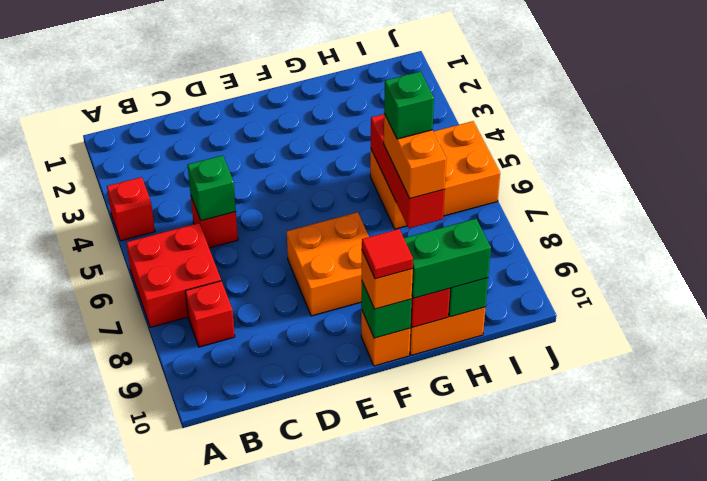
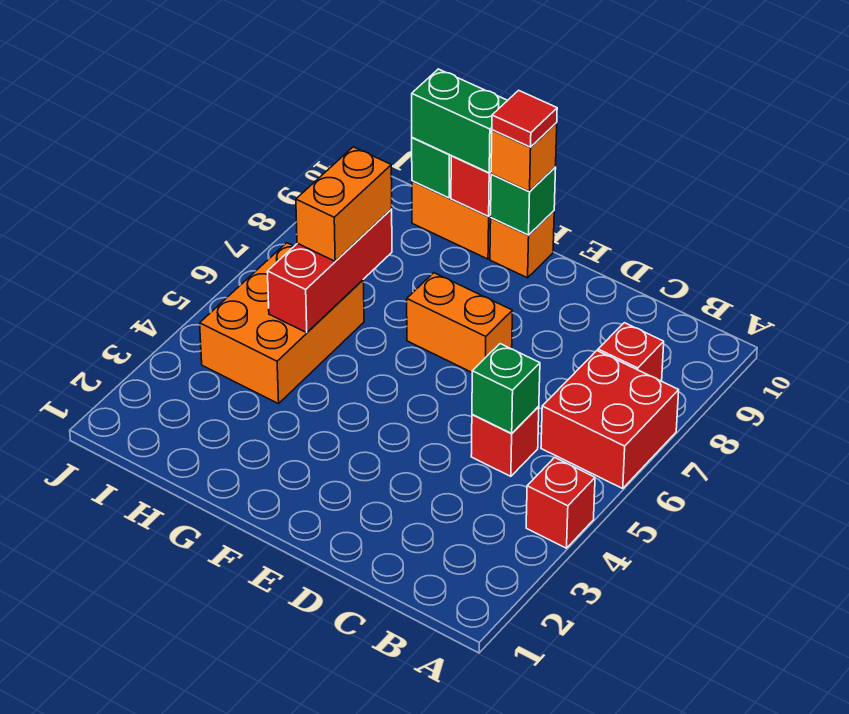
orange brick E7:F8 level 1 -> orange brick E7:F7 level 1
orange brick H5:J6 level 1 -> orange brick H4:I6 level 1
green brick H6 level 4 -> none

